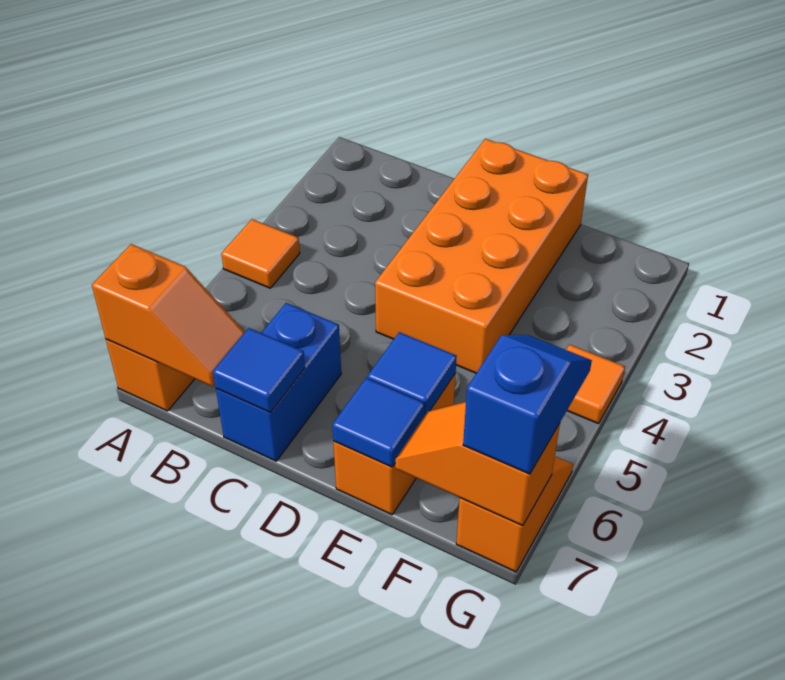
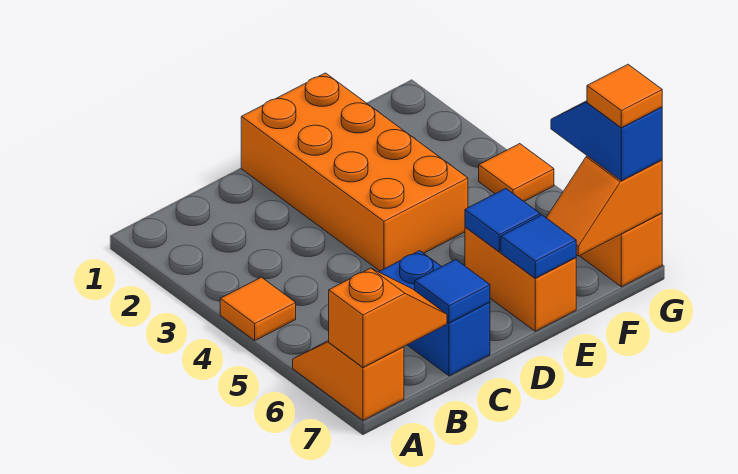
none -> orange tile G7 level 4

